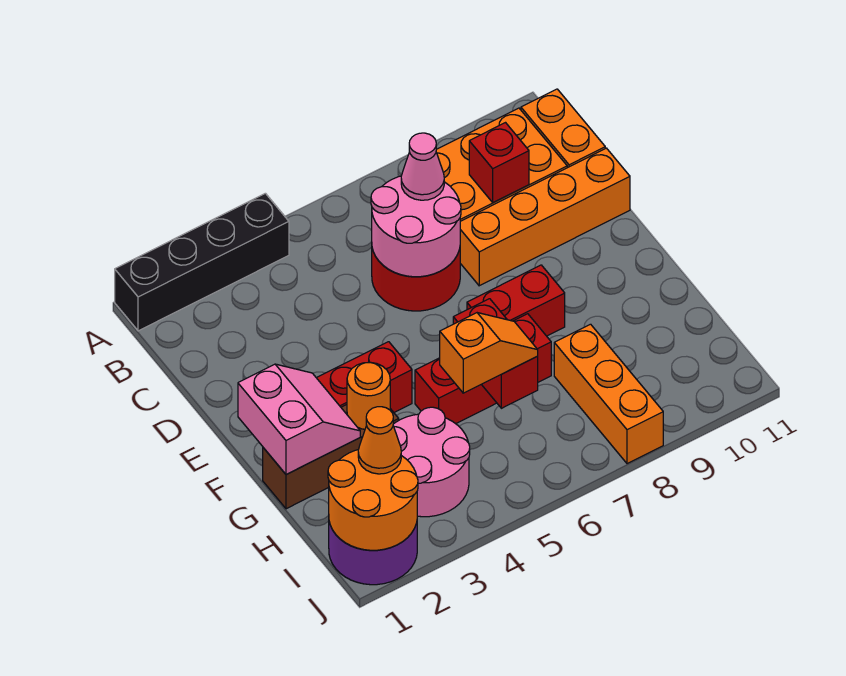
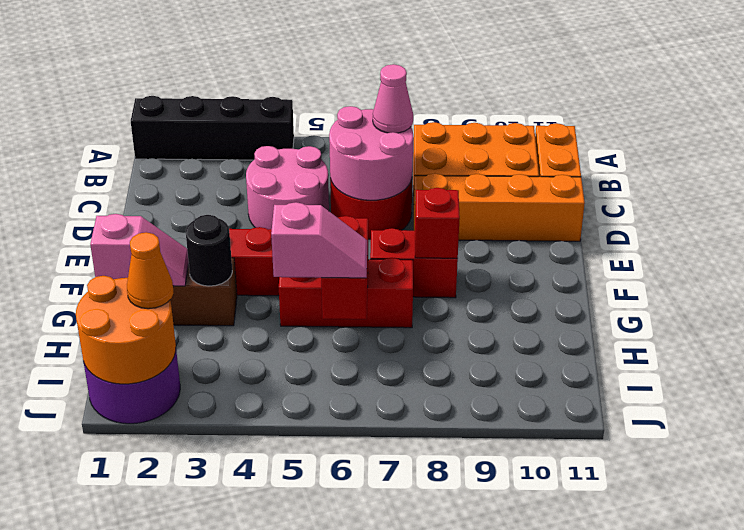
red brick C9 level 2 -> red brick F8 level 2
pink slope F1:G2 level 2 top 1 -> pink slope G1:G2 level 2 top 1
orange round brick G3 level 2 -> black round brick G3 level 2
pink round brick H3:I4 level 1 -> pink round brick C4:D5 level 1
orange slope H5:H6 level 3 top 5 -> pink slope H5:H6 level 3 top 5
orange brick H8:J8 level 1 -> none

